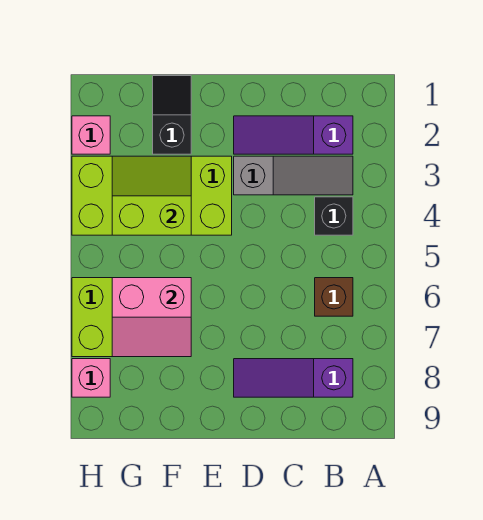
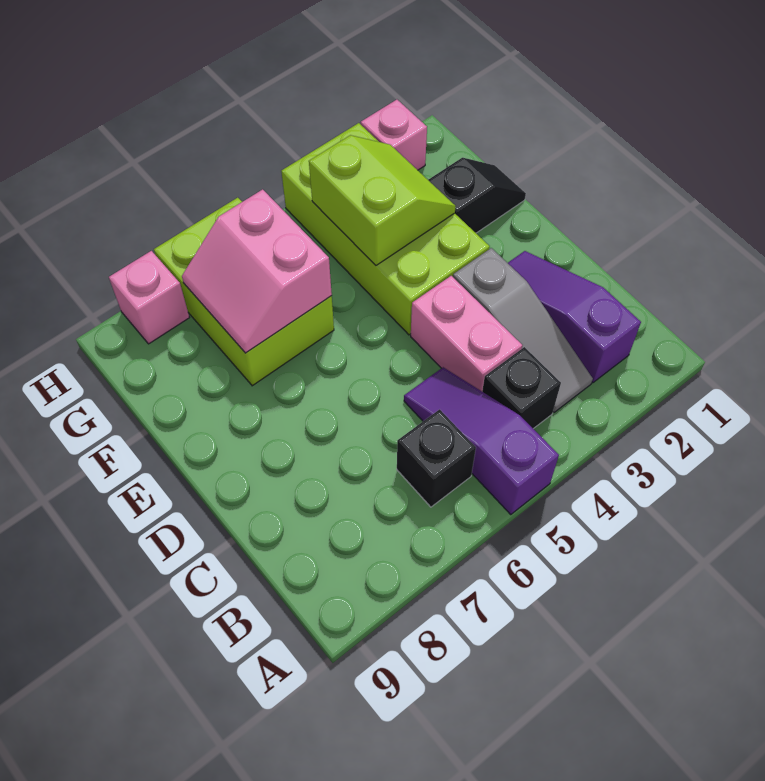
brown brick B6 level 1 -> black brick B6 level 1
purple slope B8:D8 level 1 top B -> purple slope A5:C5 level 1 top A
none -> pink brick C4:D4 level 1

